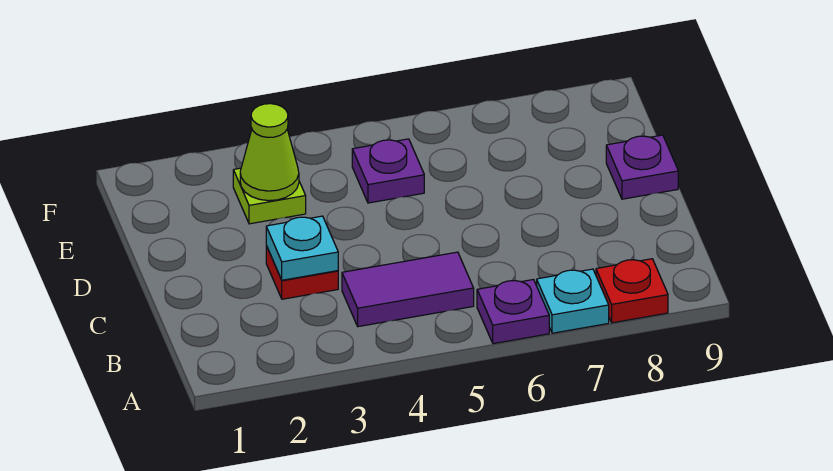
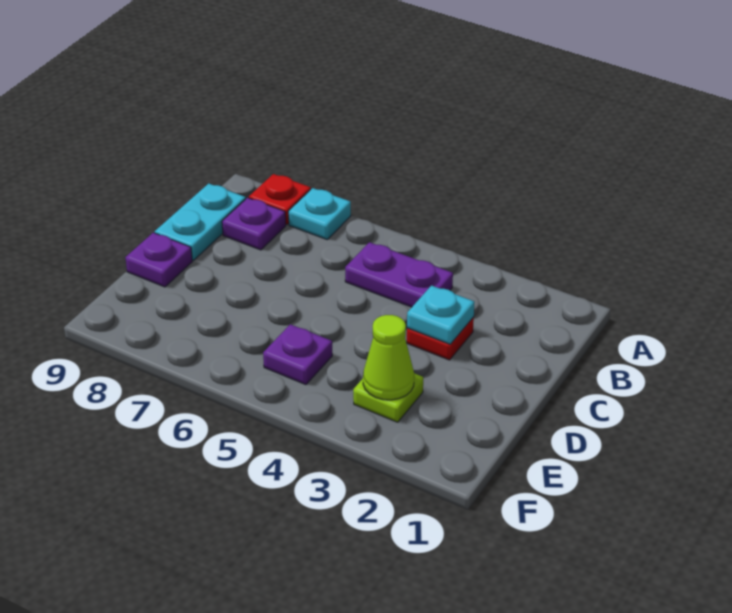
purple plate A6 level 1 -> purple plate B8 level 1
purple tile B4:B5 level 1 -> purple plate B4:B5 level 1
none -> cyan plate B9:C9 level 1

